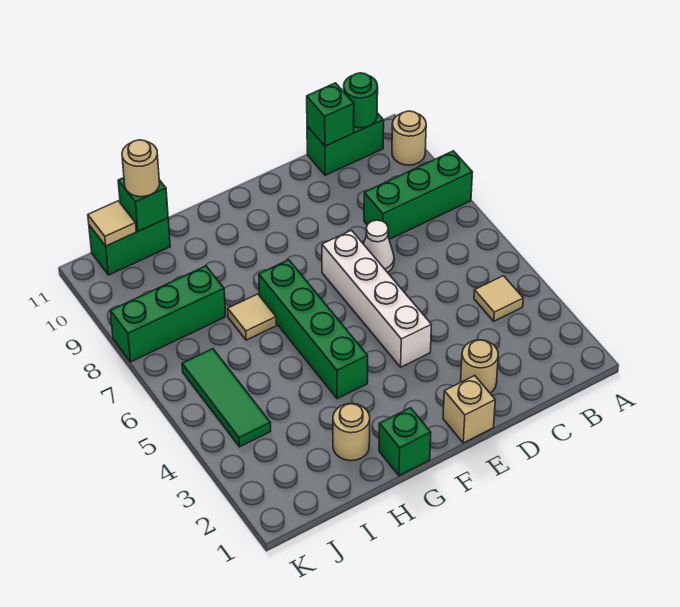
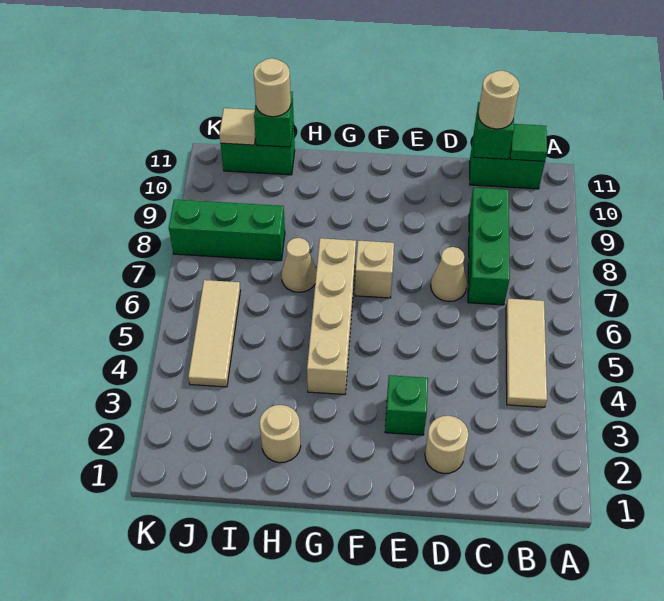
green brick A8:C8 level 1 -> green brick C7:C9 level 1
tan round brick A10 level 1 -> tan round brick C11 level 3
tan tile B4 level 1 -> tan tile B4:B6 level 1
green round brick B11 level 2 -> green tile B11 level 2
white cone D7 level 1 -> tan cone D7 level 1
tan brick E1 level 1 -> tan brick F7 level 1
white brick E4:E7 level 1 -> none
green brick G1 level 1 -> green brick E3 level 1
green brick G4:G7 level 1 -> tan brick G4:G7 level 1
tan tile H7 level 1 -> tan cone H7 level 1
green tile J4:J6 level 1 -> tan tile J4:J6 level 1

